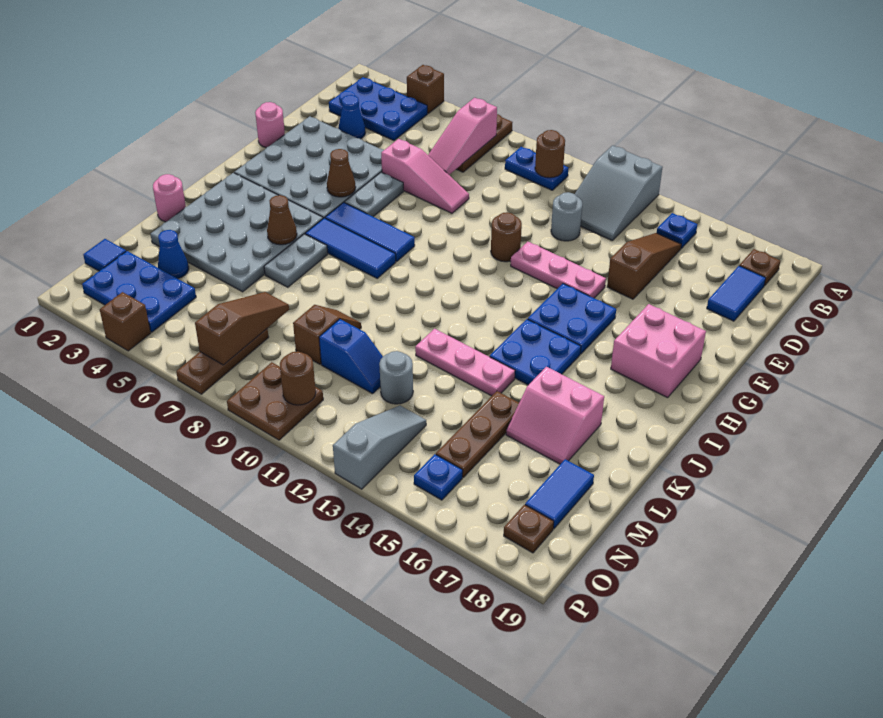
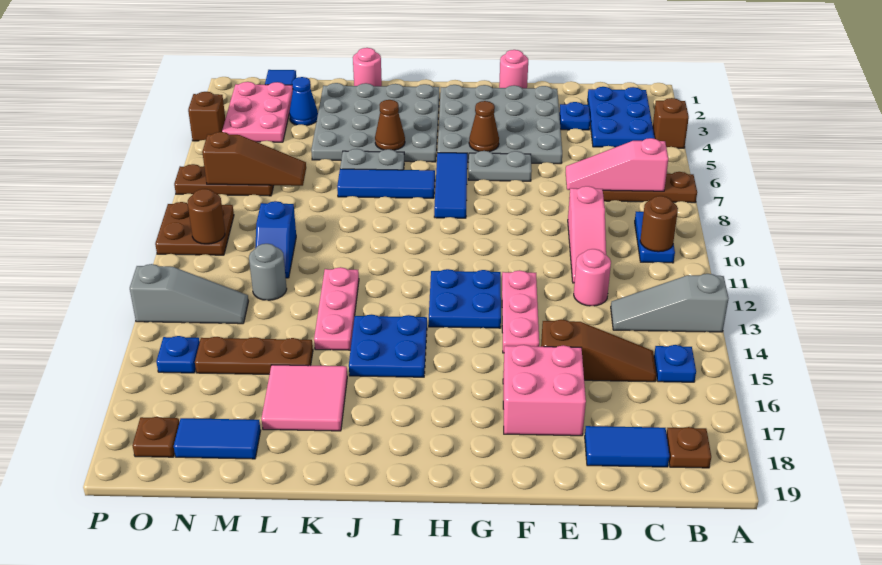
grey slope A12:C13 level 1 top A -> grey slope A13:C13 level 1 top A
blue cone D3 level 1 -> blue plate D3 level 1
grey round brick D12 level 1 -> pink round brick D12 level 1
pink slope E6:E8 level 1 top 6 -> pink slope D9:D11 level 1 top 9
brown round brick F11 level 1 -> none
blue plate G14:H15 level 1 -> blue plate G12:H13 level 1
pink brick G17:H18 level 1 -> pink brick E16:F17 level 1
blue tile I6:I8 level 1 -> blue tile I7:K7 level 1
pink slope K16:L17 level 1 top K -> pink tile K16:L17 level 1
brown slope L9:M9 level 1 top M -> none
blue plate N2:O4 level 1 -> pink plate N2:O4 level 1

